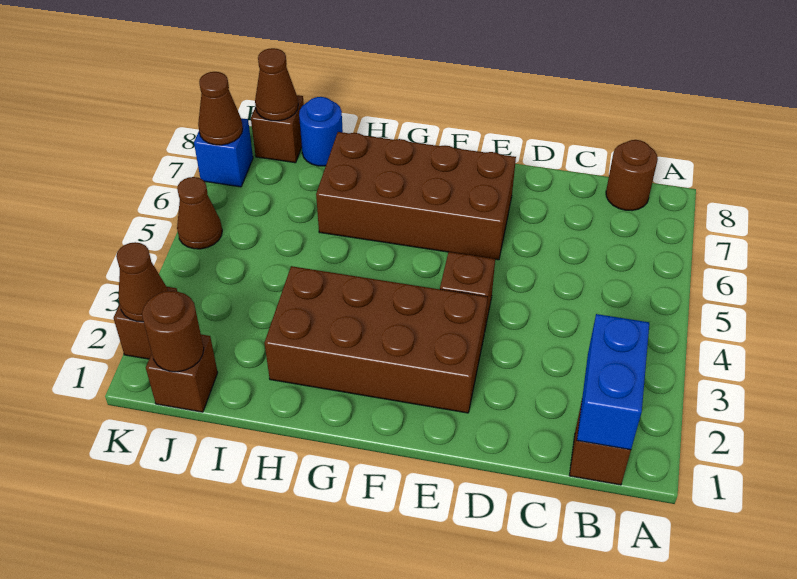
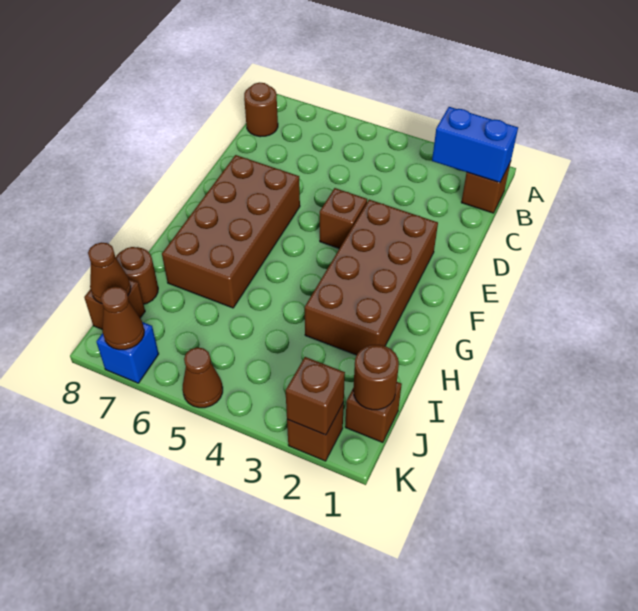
blue round brick I8 level 1 -> brown round brick I8 level 1
brown cone K2 level 2 -> brown brick K2 level 2

